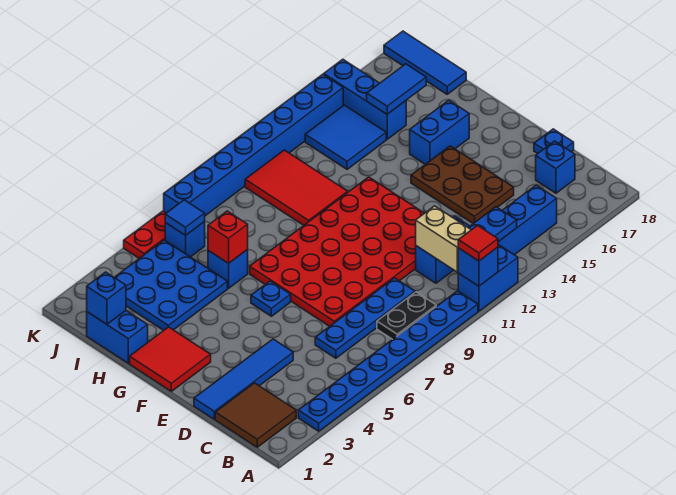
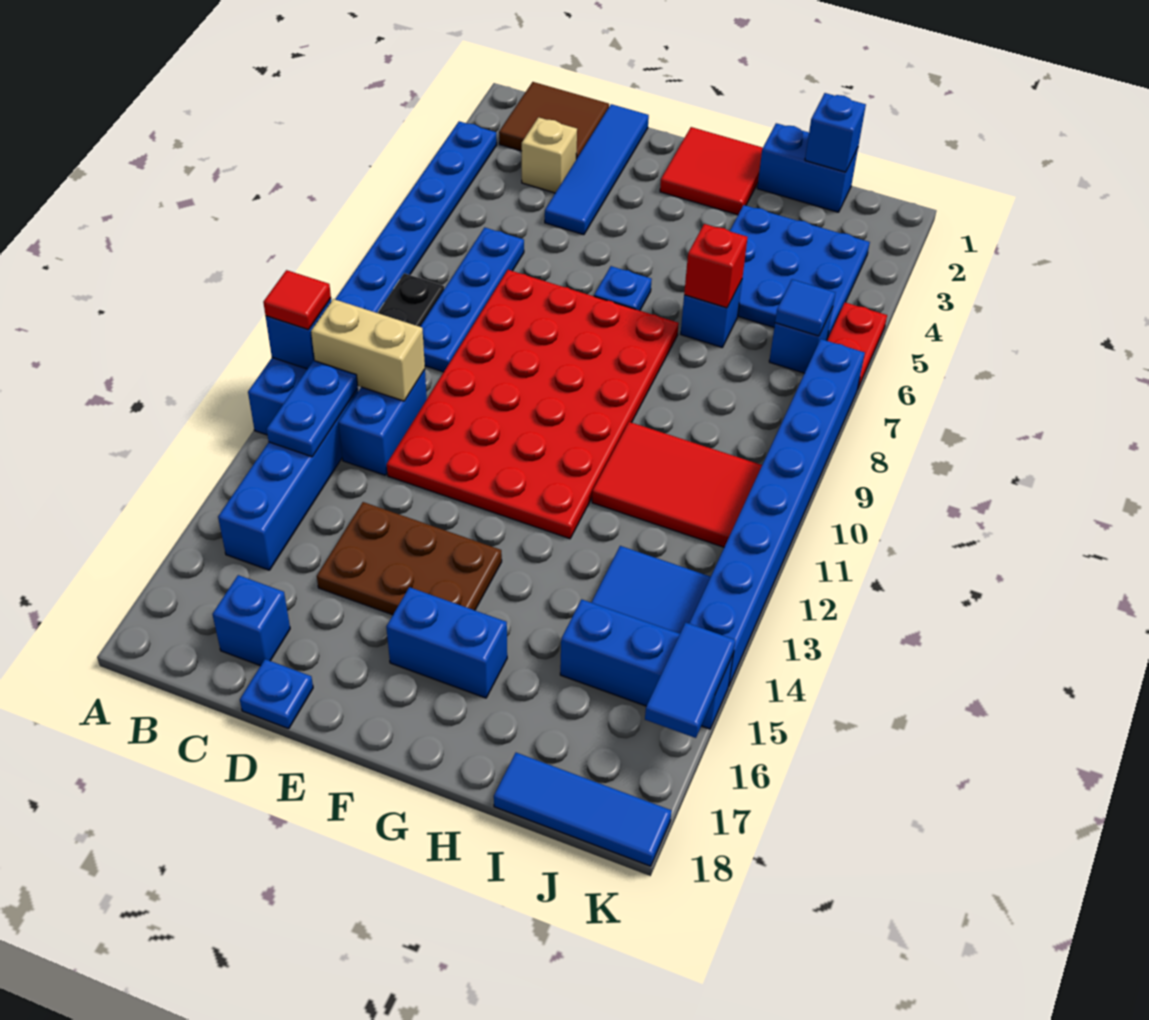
none -> tan brick C3 level 1
blue brick G15:G16 level 1 -> blue brick F16:G16 level 1
blue tile I15:I16 level 2 -> blue tile K15:K16 level 2

